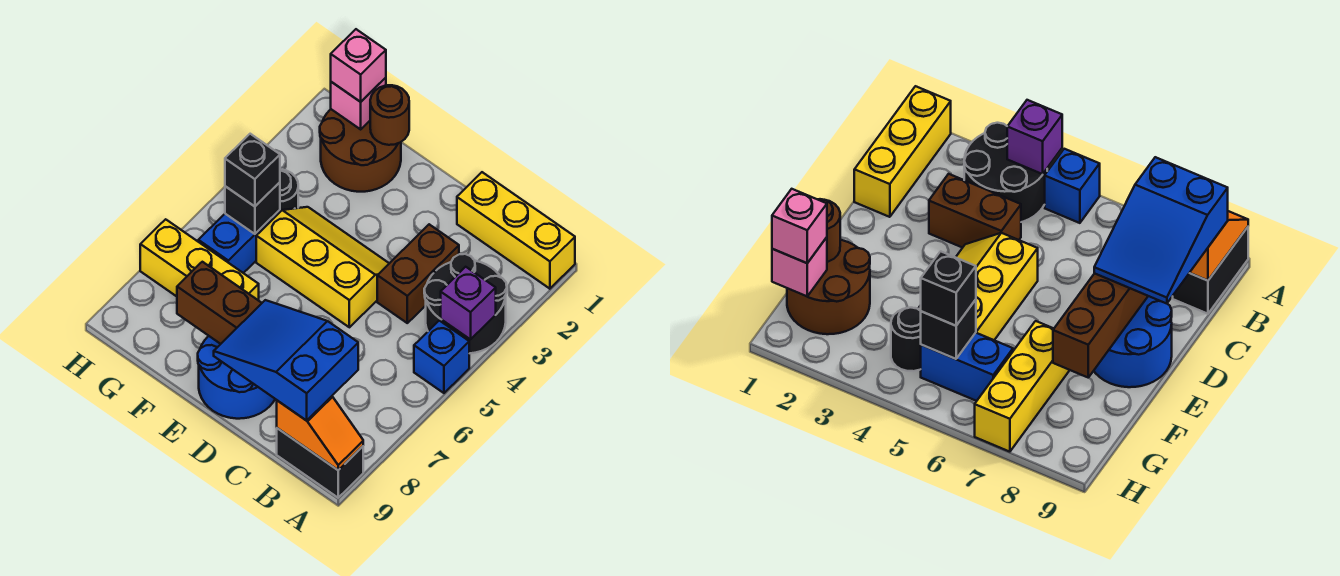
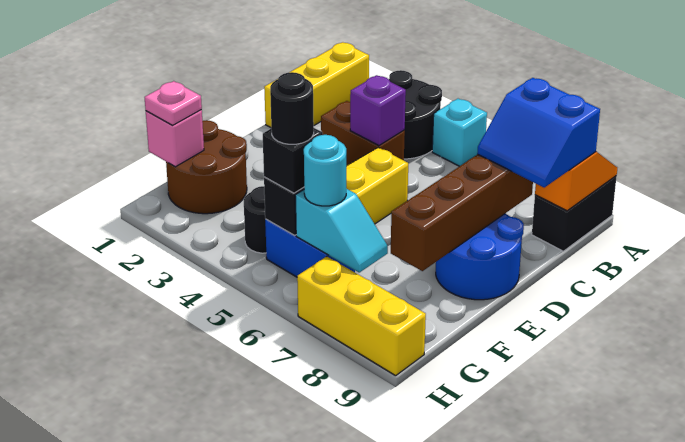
purple brick A4 level 2 -> purple brick C4 level 2
blue brick A5 level 1 -> cyan brick A5 level 1
blue slope B8:D9 level 3 top B -> blue slope B8:C9 level 3 top B
brown round brick F1 level 2 -> none
yellow brick F7:H7 level 1 -> yellow brick H7:H9 level 1
pink brick G1 level 3 -> pink plate G1 level 3
none -> black round brick G5 level 4
none -> cyan slope G6:G7 level 2 top 6
none -> cyan round brick G6 level 3

